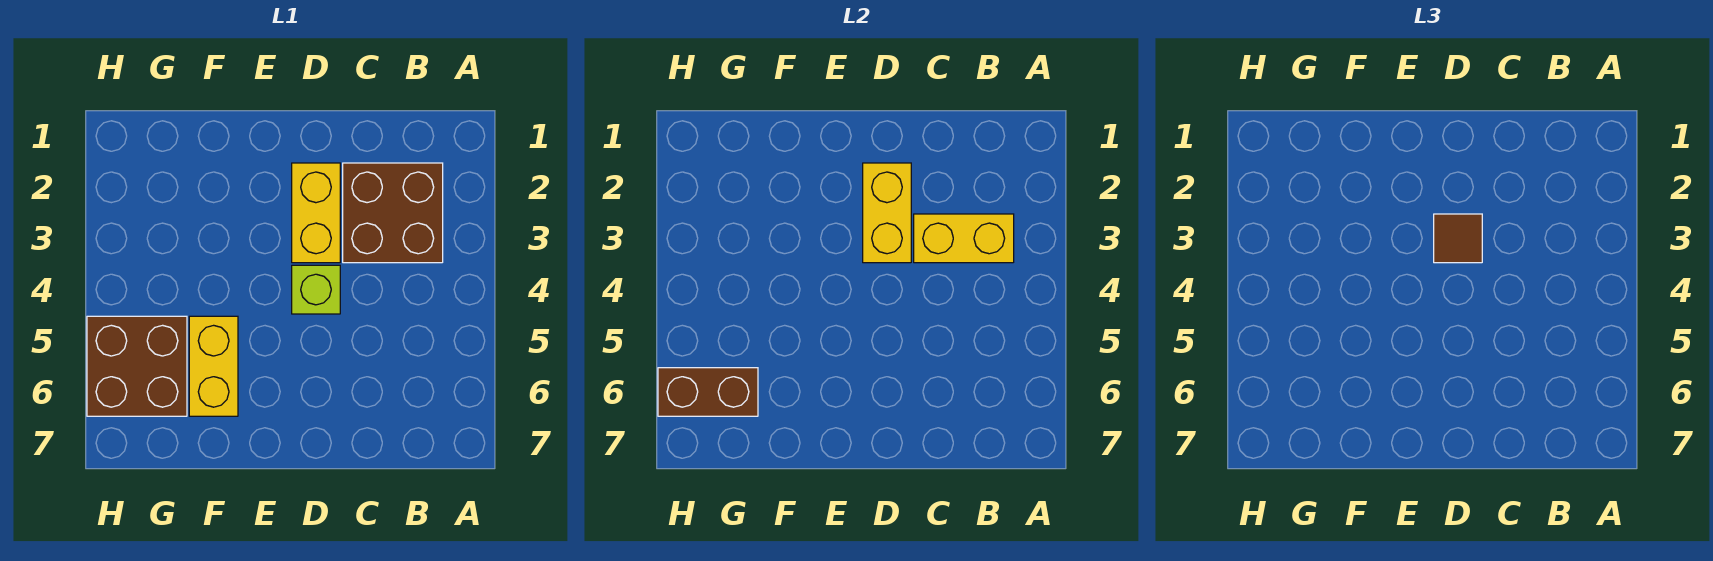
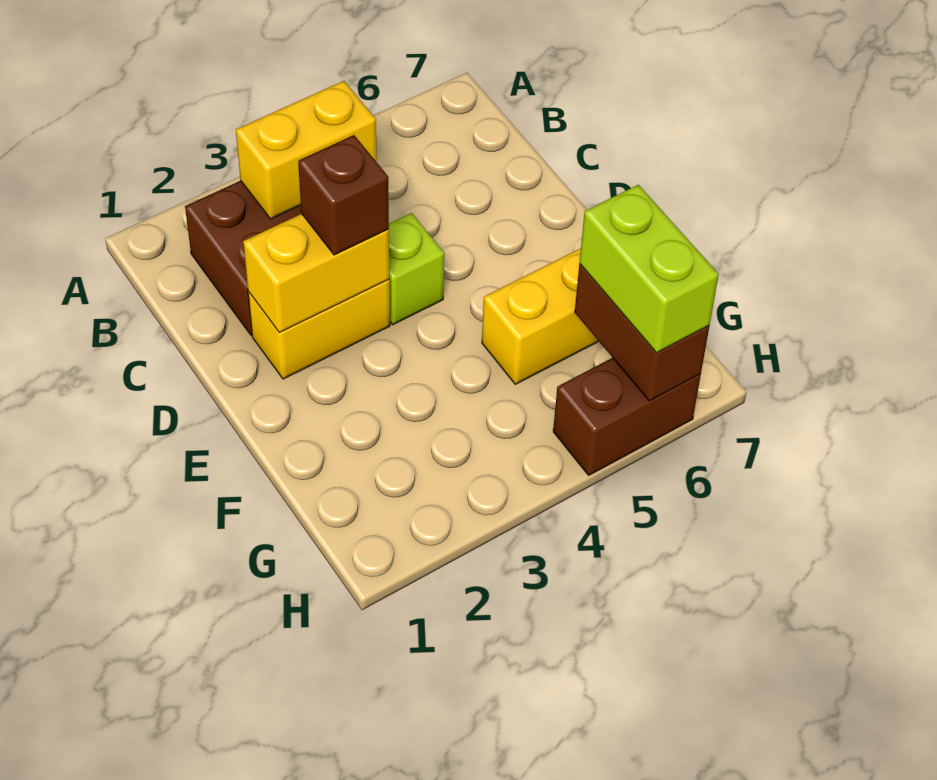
yellow brick B3:C3 level 2 -> yellow brick B3:B4 level 2
brown tile D3 level 3 -> brown brick D3 level 3
brown brick G5:H6 level 1 -> brown brick H5:H6 level 1
none -> lime brick G6:H6 level 3

